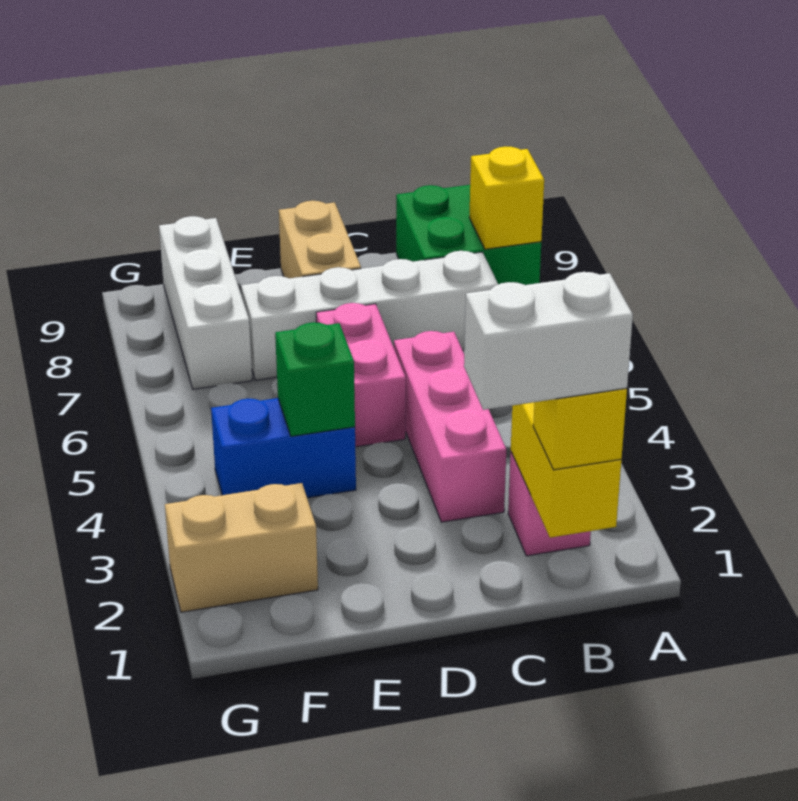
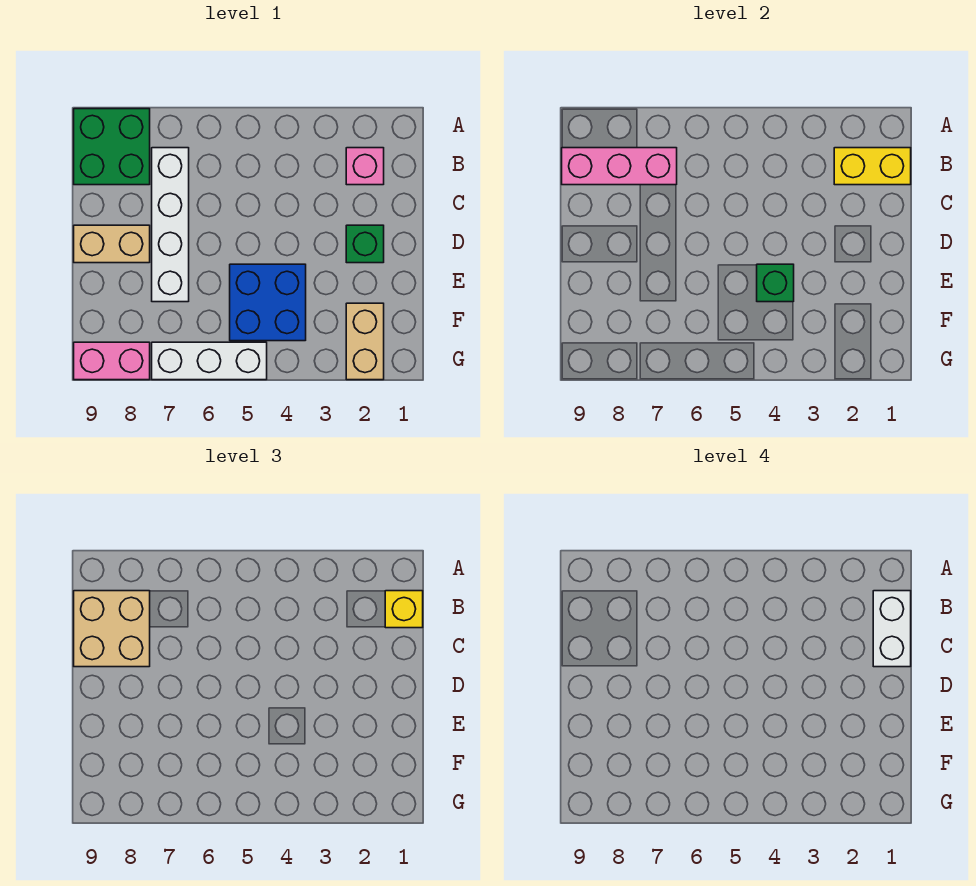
yellow brick A8 level 2 -> none
none -> tan brick B8:C9 level 3
pink brick C3:C5 level 1 -> pink brick B7:B9 level 2
none -> green brick D2 level 1
pink brick D5:D6 level 1 -> pink brick G8:G9 level 1
blue brick E4:F4 level 1 -> blue brick E4:F5 level 1
white brick F7:F9 level 1 -> white brick G5:G7 level 1

